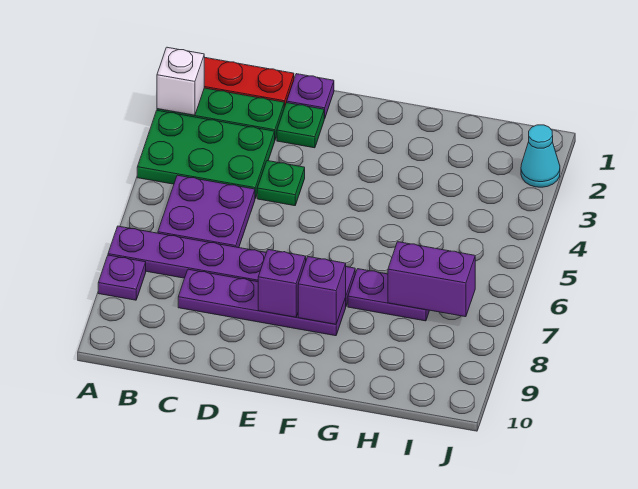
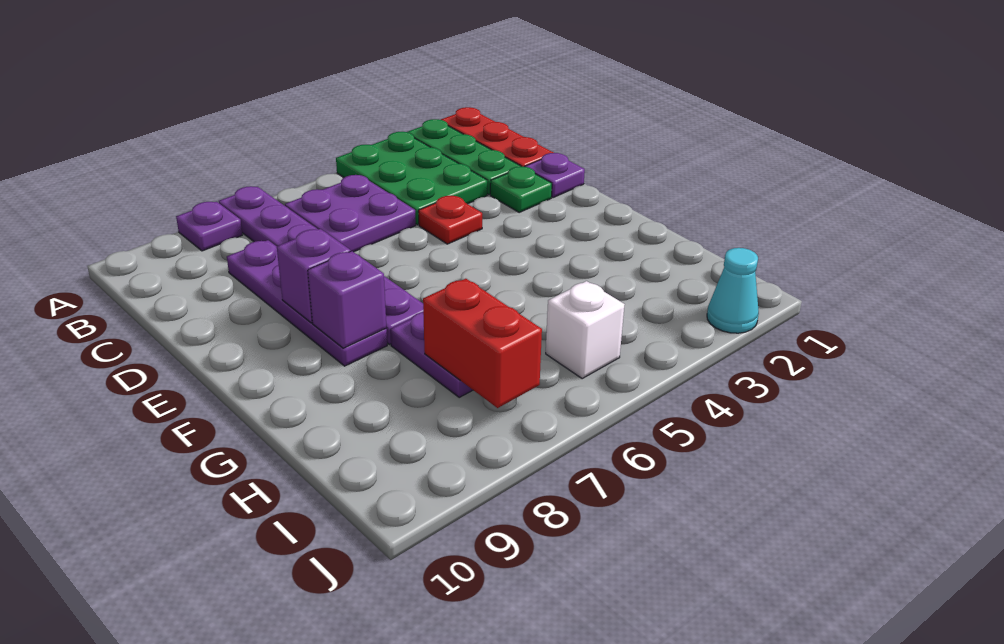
white brick A2 level 2 -> white brick I5 level 1
green plate D4 level 1 -> red plate D4 level 1
purple brick H7:I7 level 2 -> red brick H7:I7 level 2

